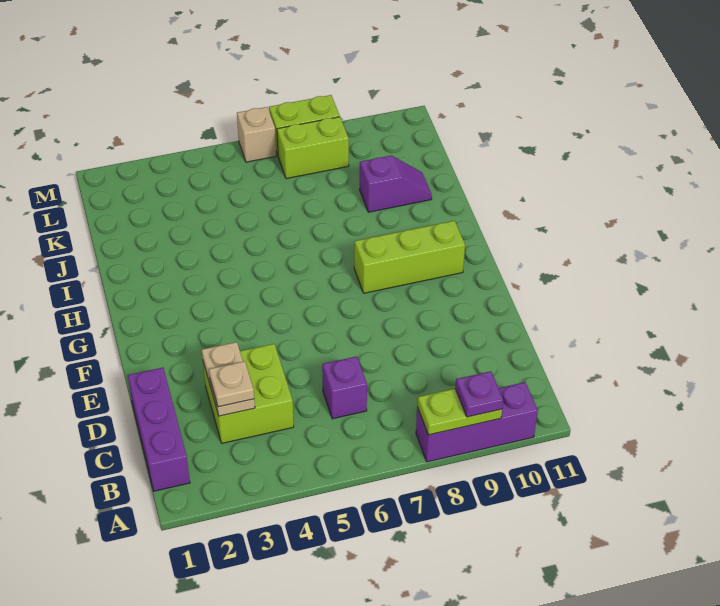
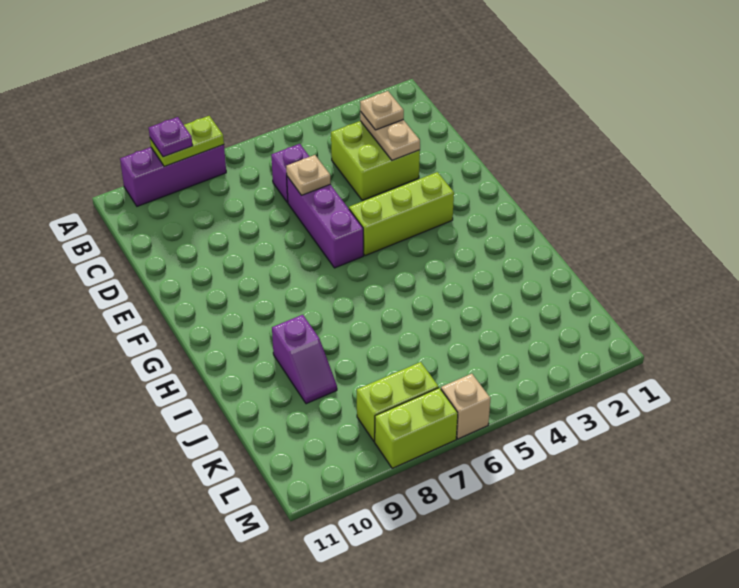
purple brick B1:D1 level 1 -> purple brick D6:F6 level 1
none -> tan plate D6 level 2
lime brick G8:G10 level 1 -> lime brick F3:F5 level 1
purple slope J9:J10 level 1 top 9 -> purple slope I9:J9 level 1 top I

